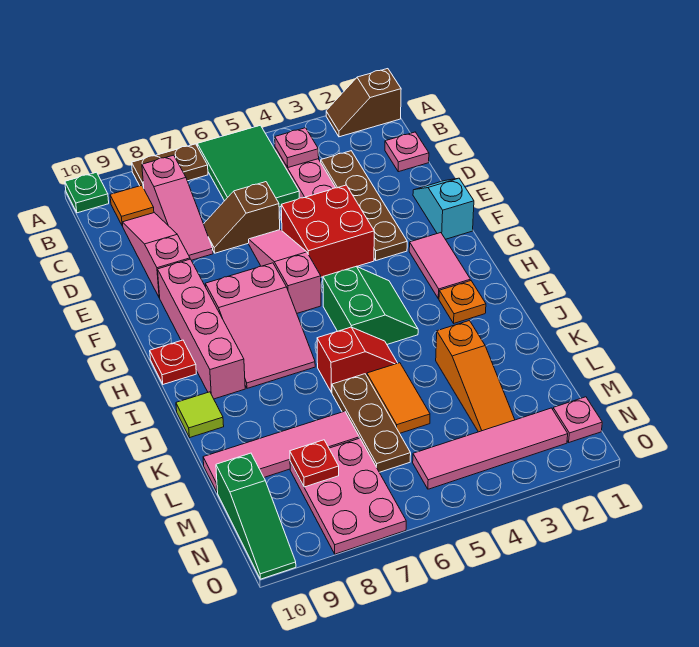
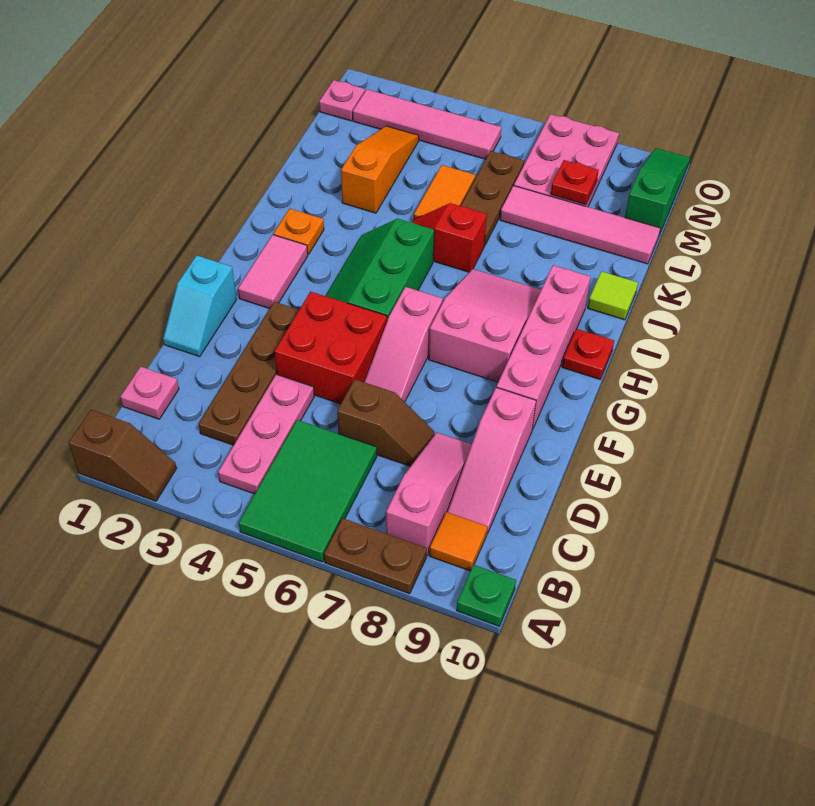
pink plate B4 level 2 -> none
green slope H4:I5 level 1 top 5 -> green slope G4:I5 level 1 top 5

